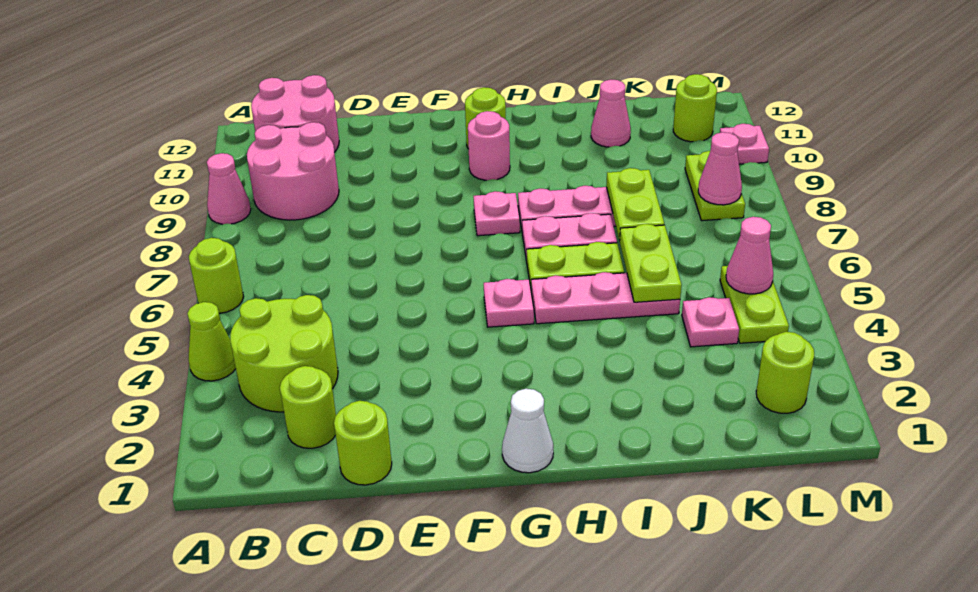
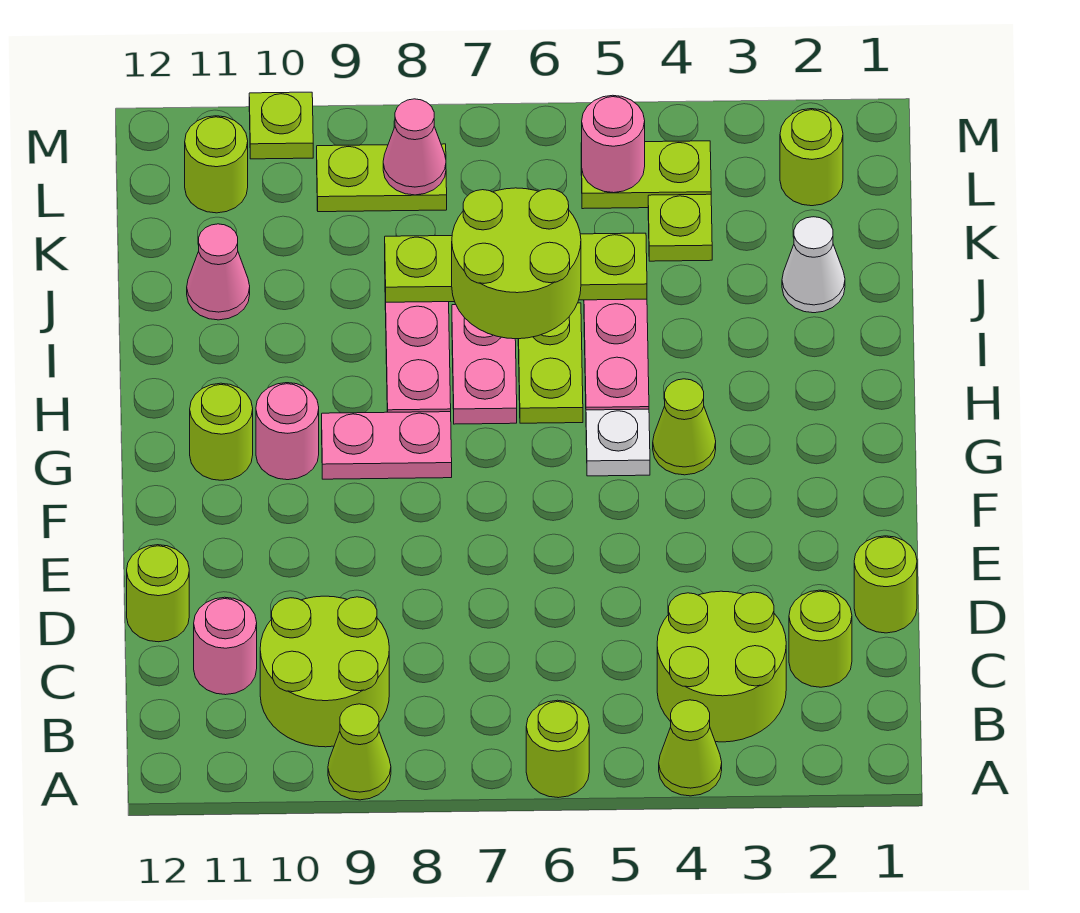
pink cone A9 level 1 -> lime cone A9 level 1
pink round brick B9:C10 level 1 -> lime round brick B9:C10 level 1
pink round brick B11:C12 level 1 -> pink round brick C11 level 1
none -> lime round brick D12 level 1
white cone G1 level 1 -> white cone J2 level 1
none -> lime cone G4 level 1
pink plate G5 level 1 -> white plate G5 level 1
pink plate G8 level 1 -> pink plate G8:G9 level 1
none -> lime round brick I6:J7 level 3
pink plate K4 level 1 -> lime plate K4 level 1
pink cone L5 level 2 -> pink round brick L5 level 2
pink plate M10 level 1 -> lime plate M10 level 1

